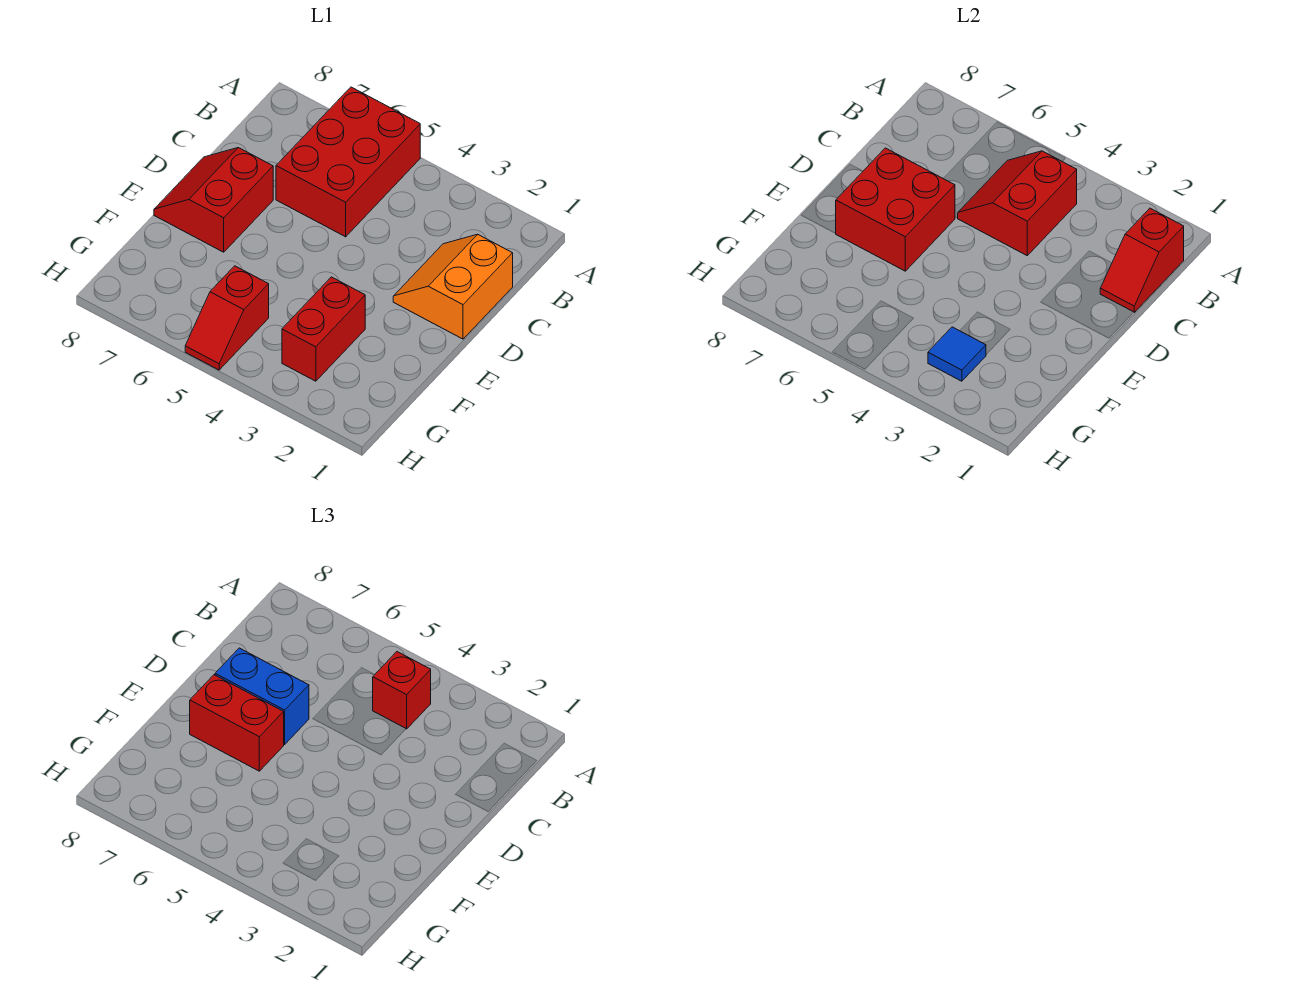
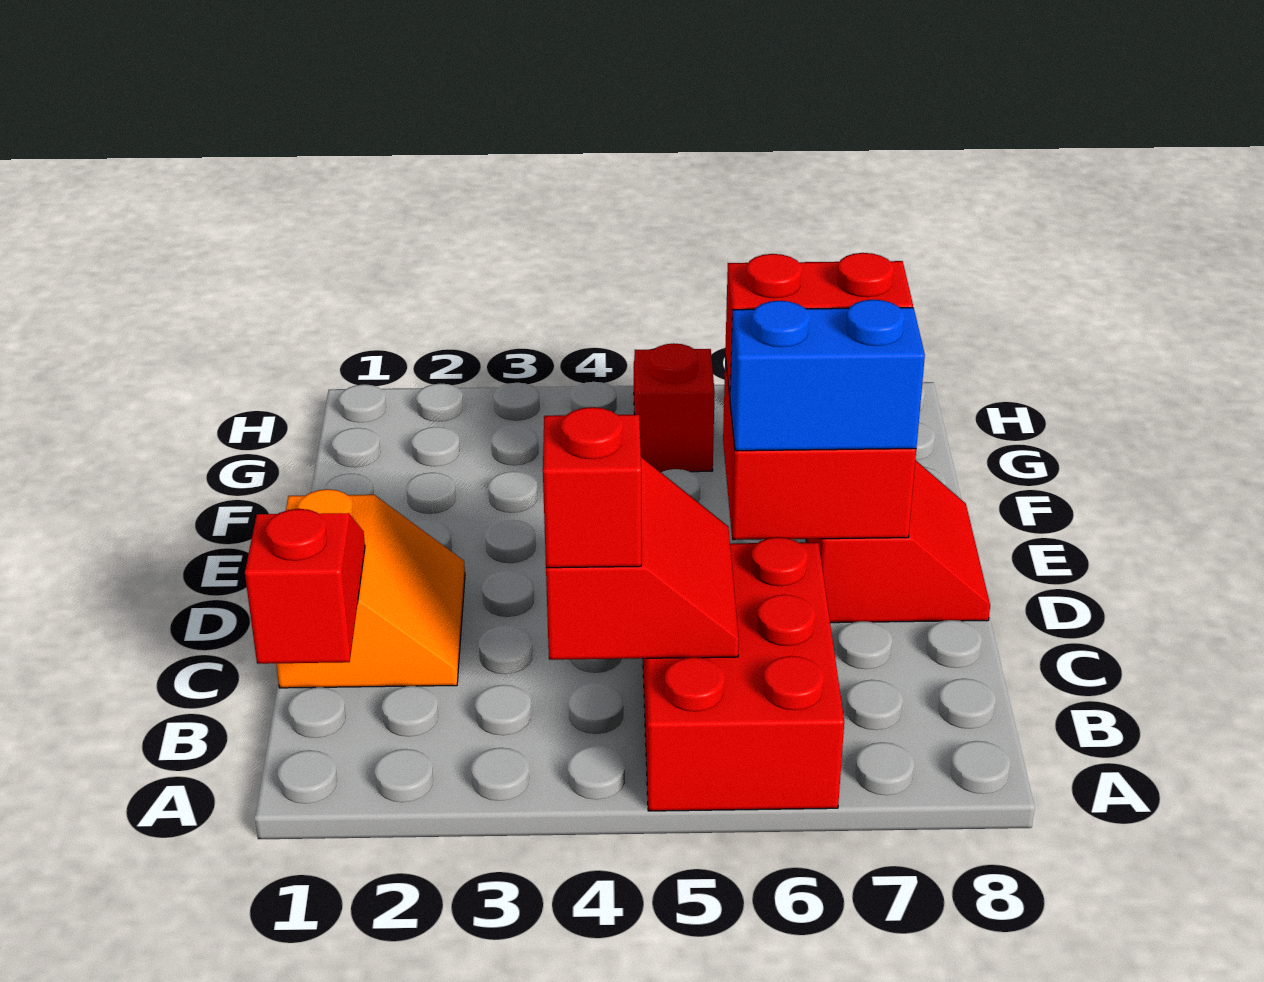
red brick F3:G3 level 1 -> none
blue tile G3 level 2 -> none

